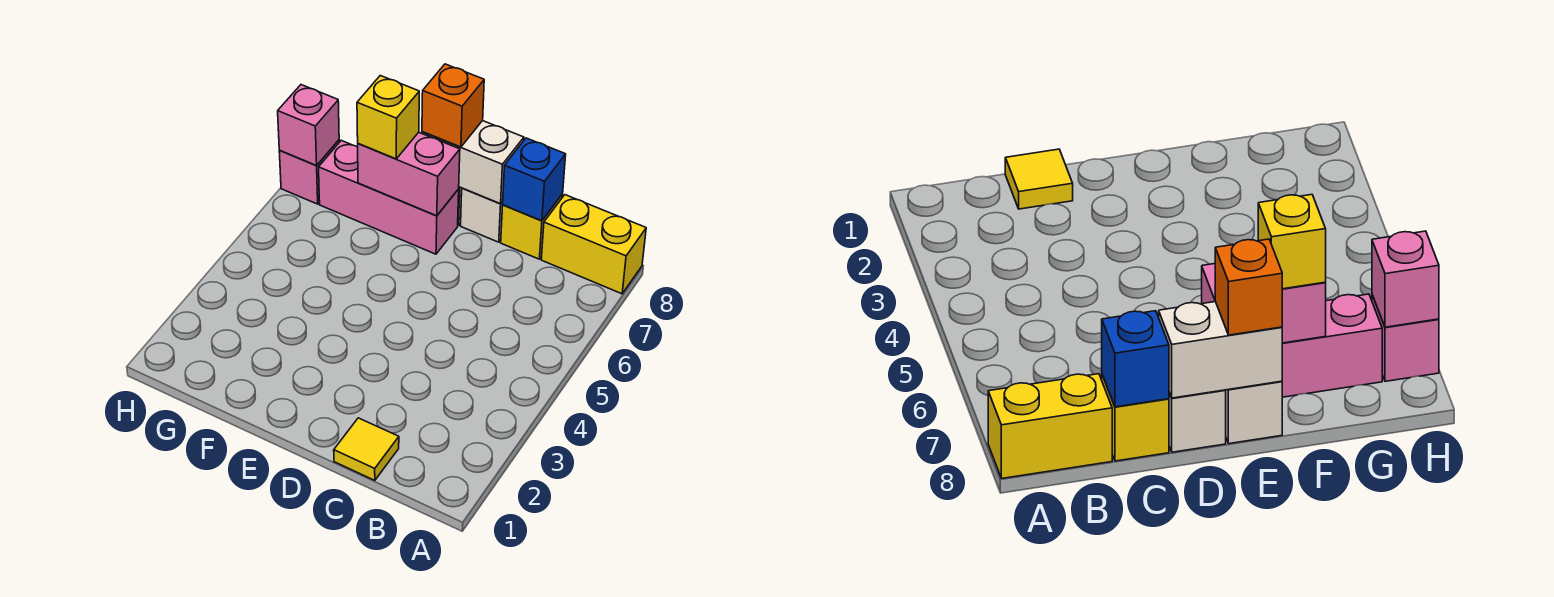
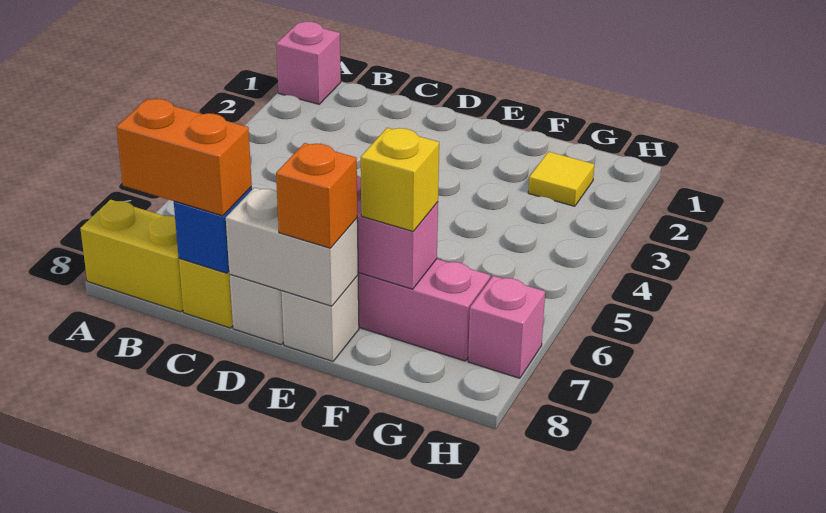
none -> orange brick B8:C8 level 3
yellow tile C1 level 1 -> yellow tile G2 level 1
pink brick H7 level 2 -> pink brick A1 level 1

